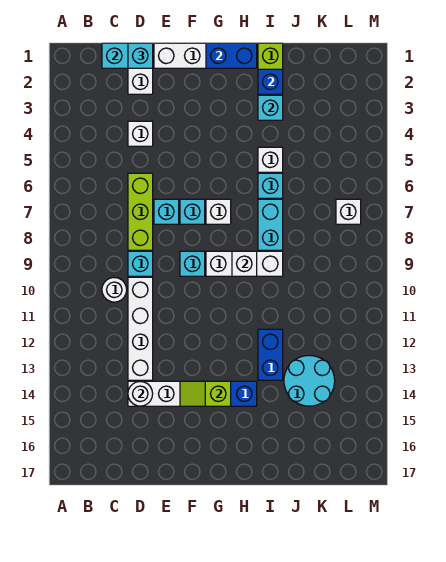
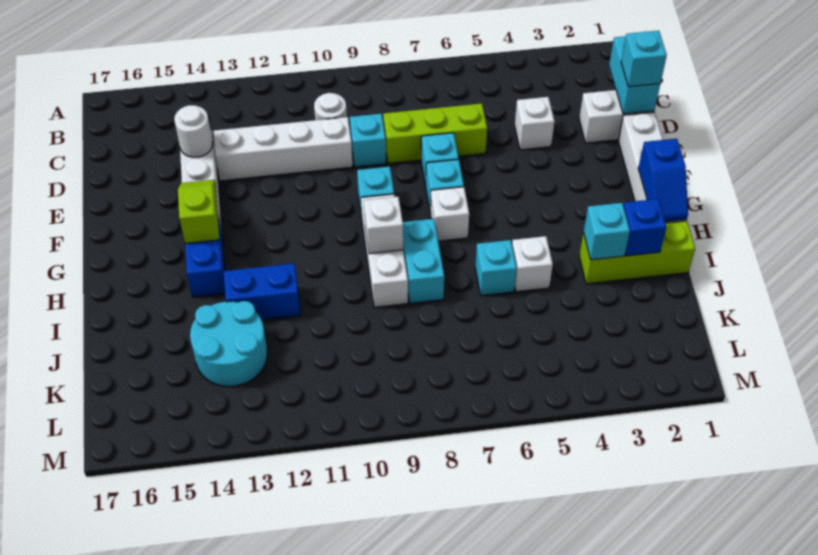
blue brick G1:H1 level 2 -> blue slope G1:H1 level 2 top G
cyan brick I7:I8 level 1 -> cyan brick H8:I8 level 1
white brick L7 level 1 -> none

